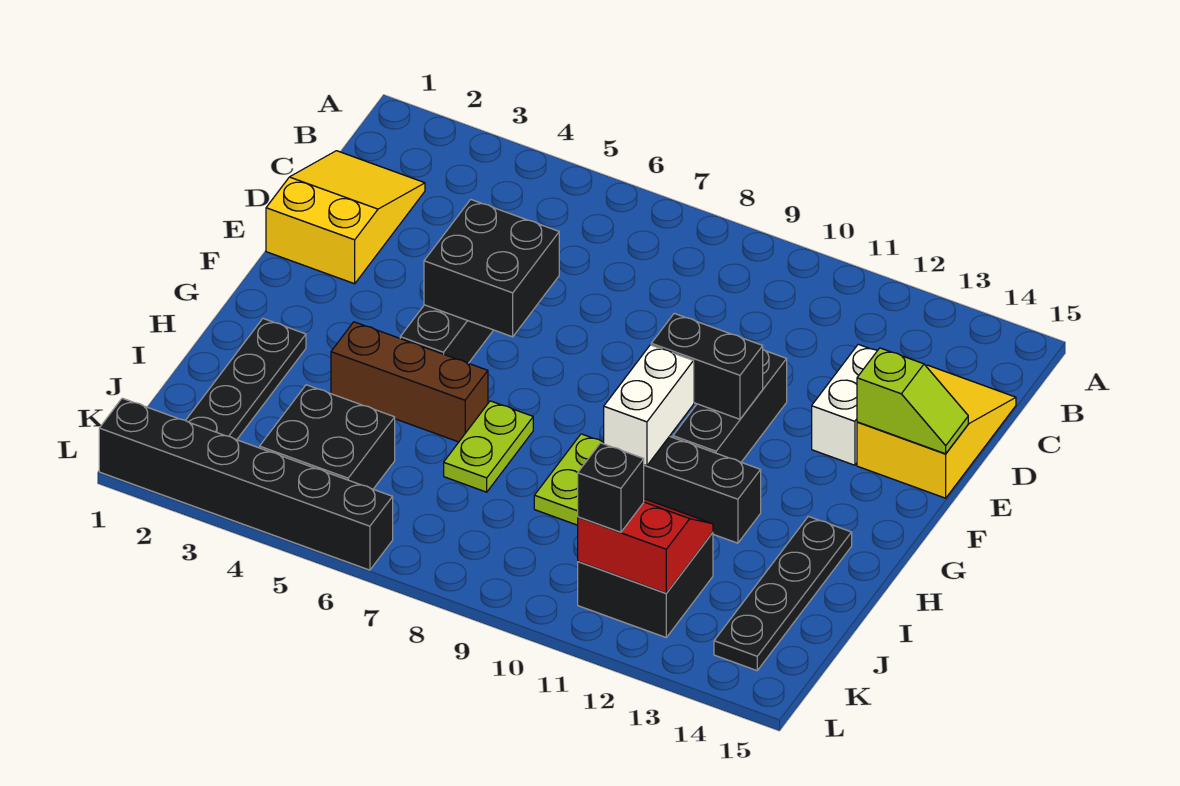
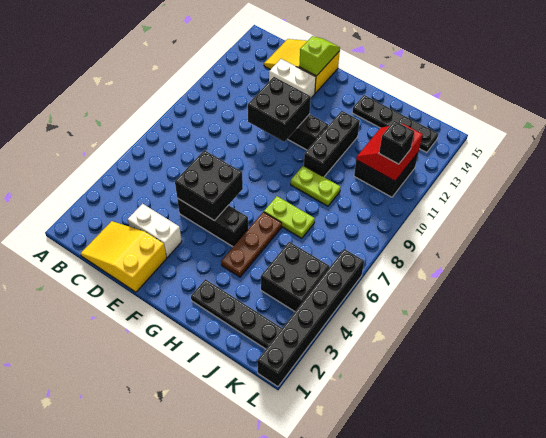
black brick F10:F11 level 2 -> black brick E10:F11 level 2
white brick G10:H10 level 2 -> white brick D3:E3 level 1
brown brick H4:H6 level 1 -> brown plate H4:H6 level 1

